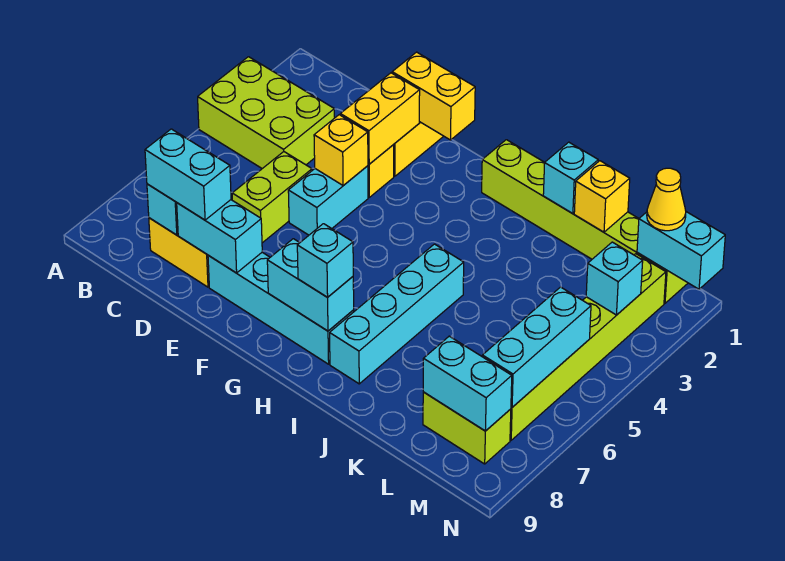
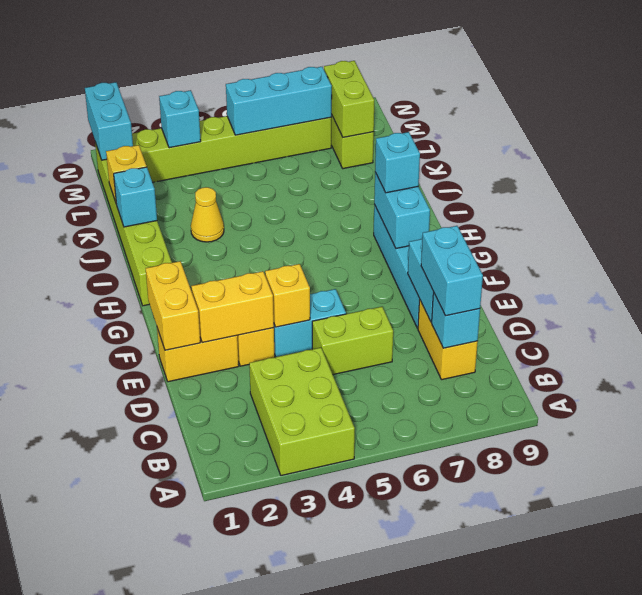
cyan brick I5:I8 level 1 -> none
cyan brick L8:M8 level 2 -> lime brick L8:M8 level 2
yellow cone M1 level 3 -> yellow cone J3 level 1

